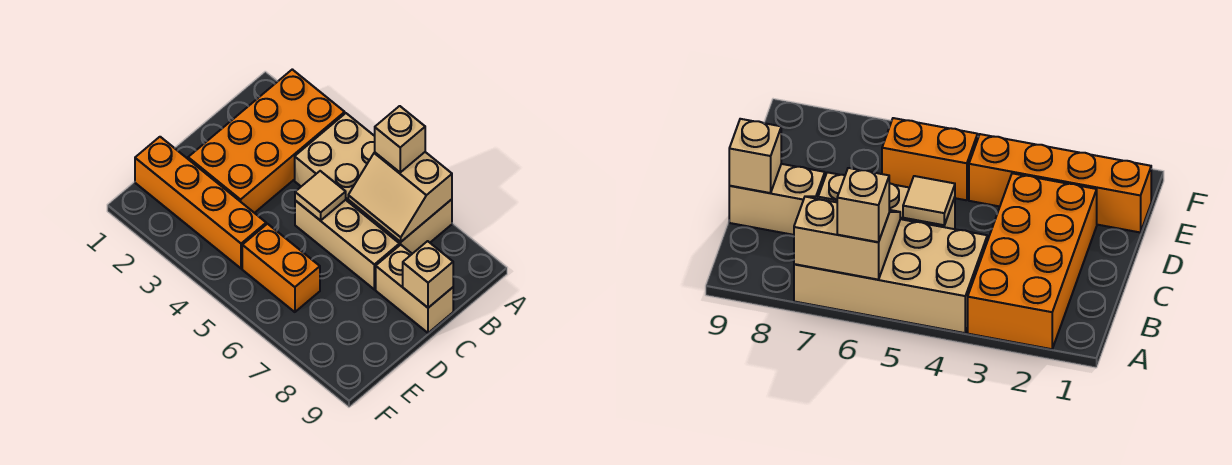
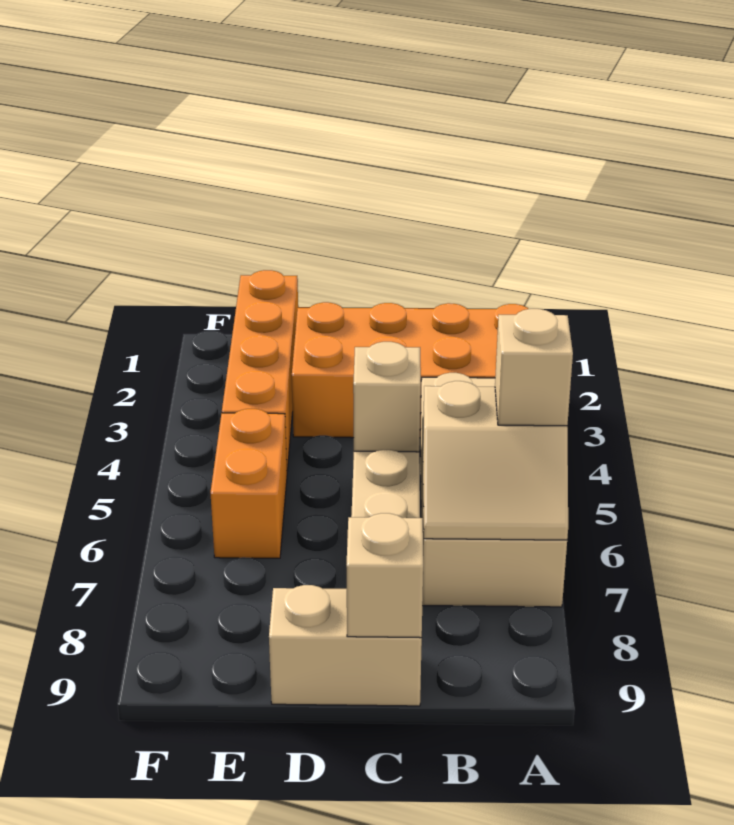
tan slope A6:B7 level 2 top A -> tan slope A6:B7 level 2 top 6
tan tile C5 level 2 -> tan brick C5 level 2
tan brick C8:C9 level 1 -> tan brick C9:D9 level 1

